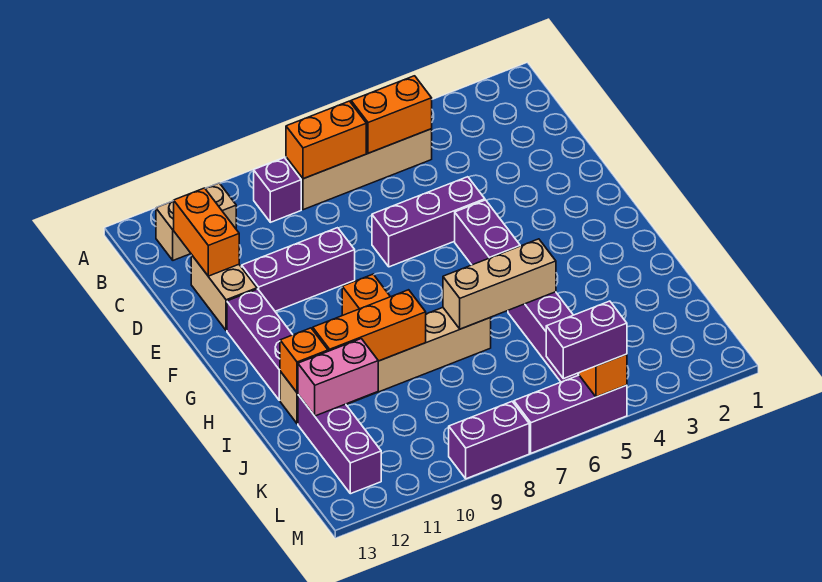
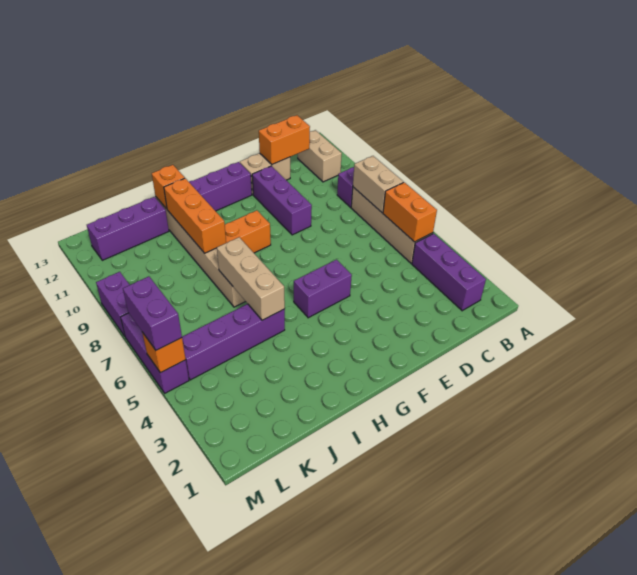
orange brick B7:B8 level 2 -> tan brick B7:B8 level 2
purple brick E5:E7 level 1 -> purple brick B2:B4 level 1
pink brick J11:J12 level 2 -> none

